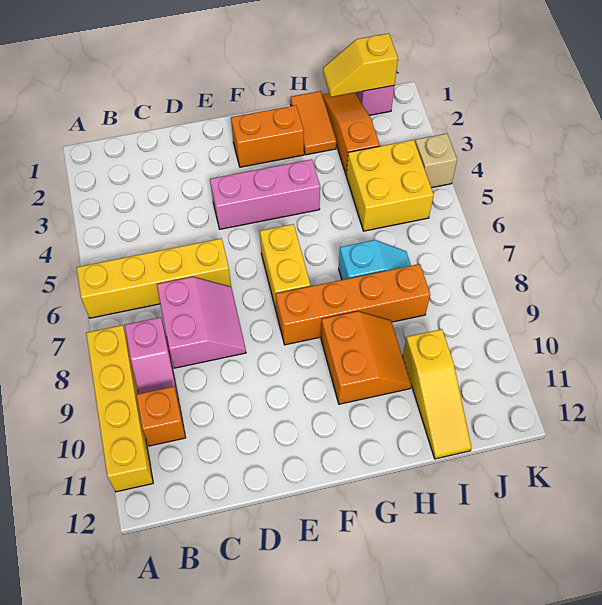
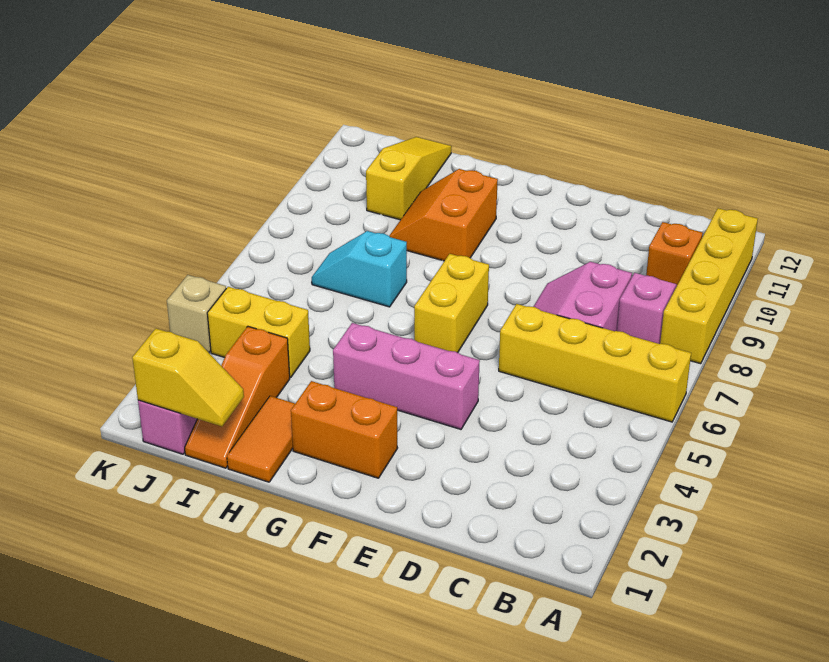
orange brick F8:I8 level 1 -> none
yellow brick I4:J5 level 1 -> yellow brick I4:J4 level 1

